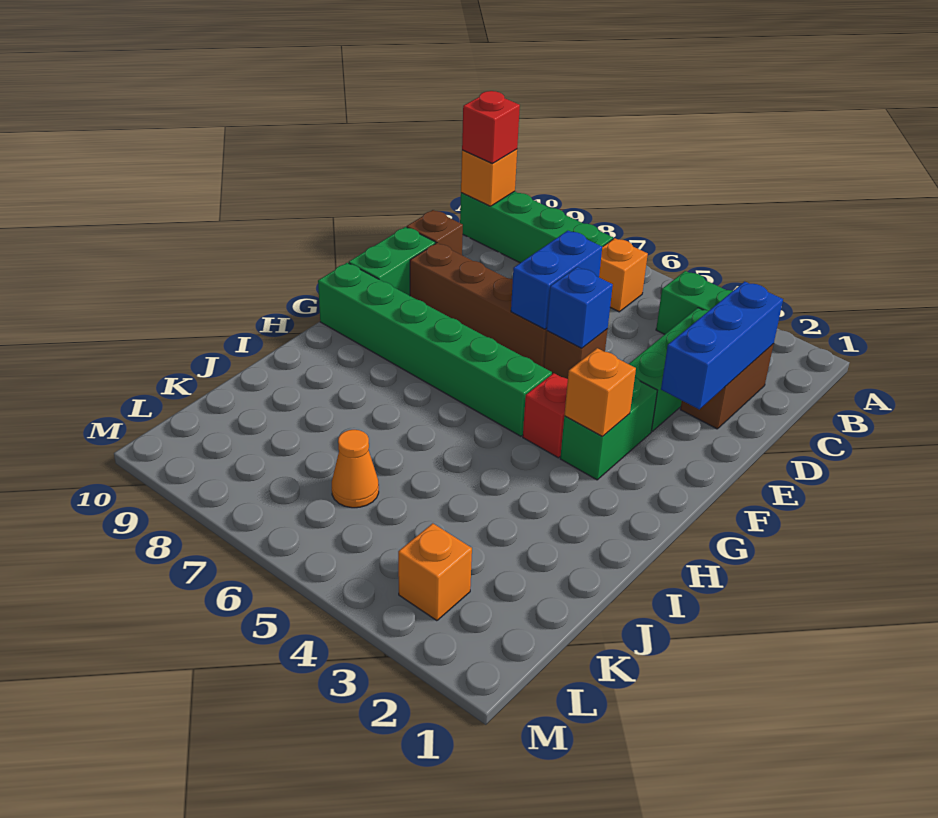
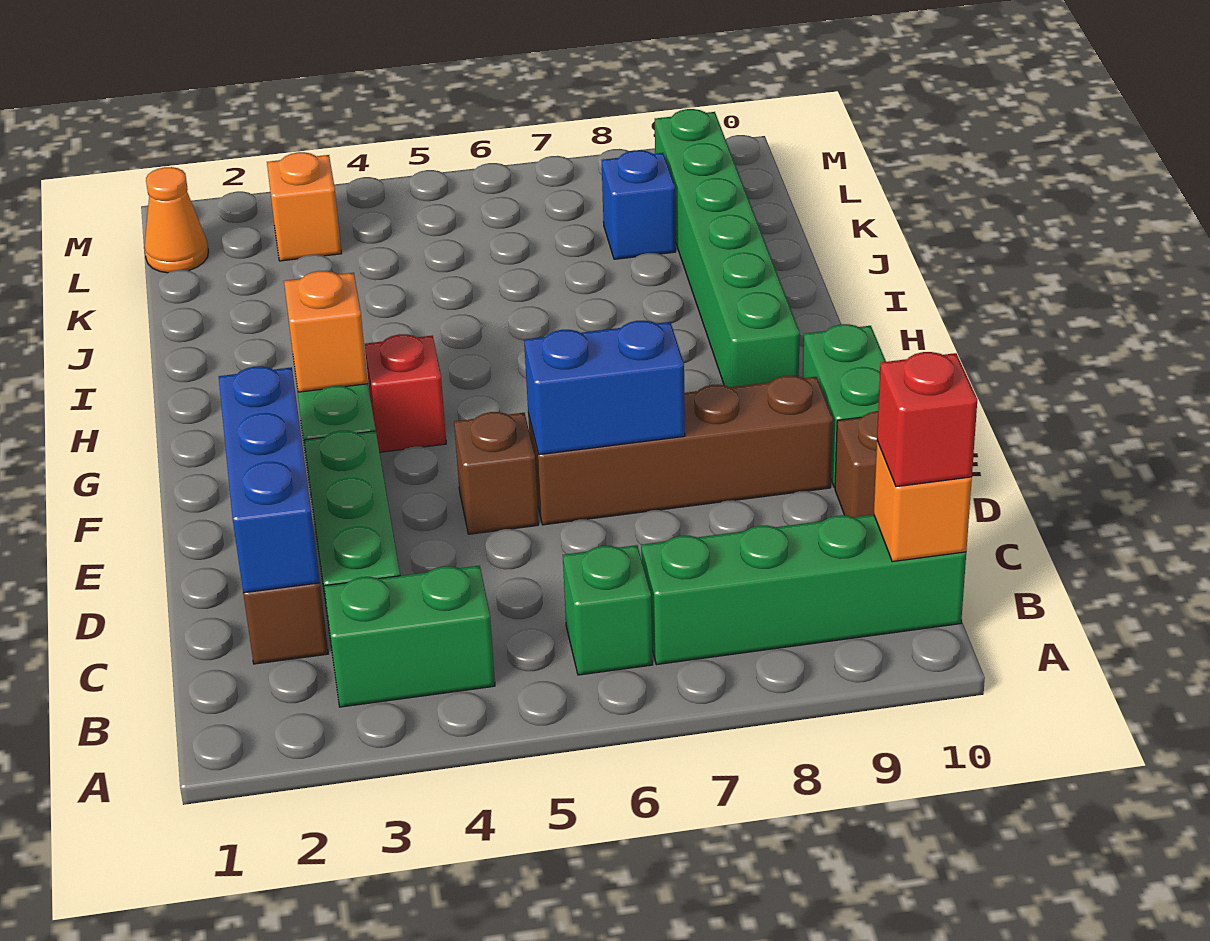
orange brick B6 level 1 -> green brick B6 level 1
blue brick D6:E6 level 2 -> blue brick E6:E7 level 2
blue brick E5 level 2 -> blue brick K8 level 1
green brick G5:G10 level 1 -> green brick G9:L9 level 1
orange cone K6 level 1 -> orange cone L1 level 1

